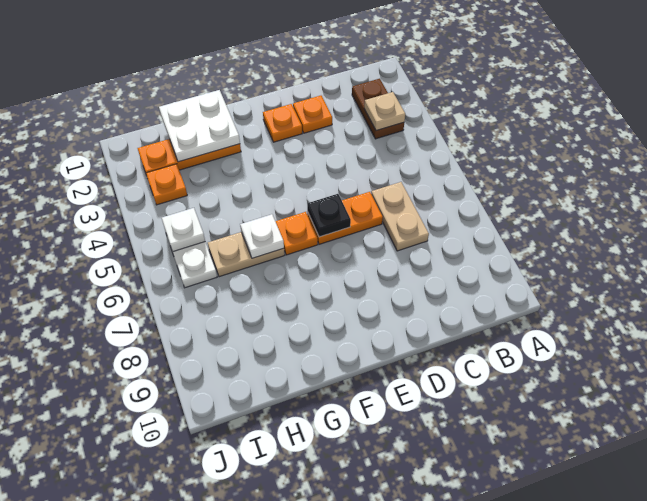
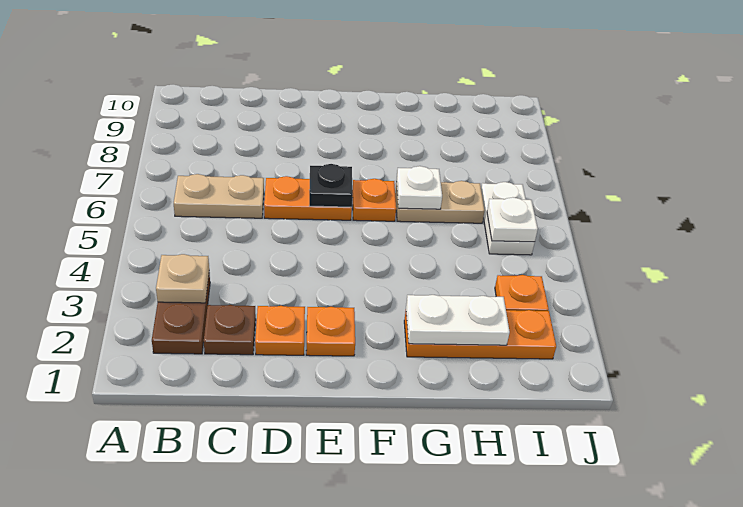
none -> brown plate C2 level 1
tan plate C6:C7 level 1 -> tan plate B6:C6 level 1
white plate G1:H2 level 2 -> white plate G2:H2 level 2

